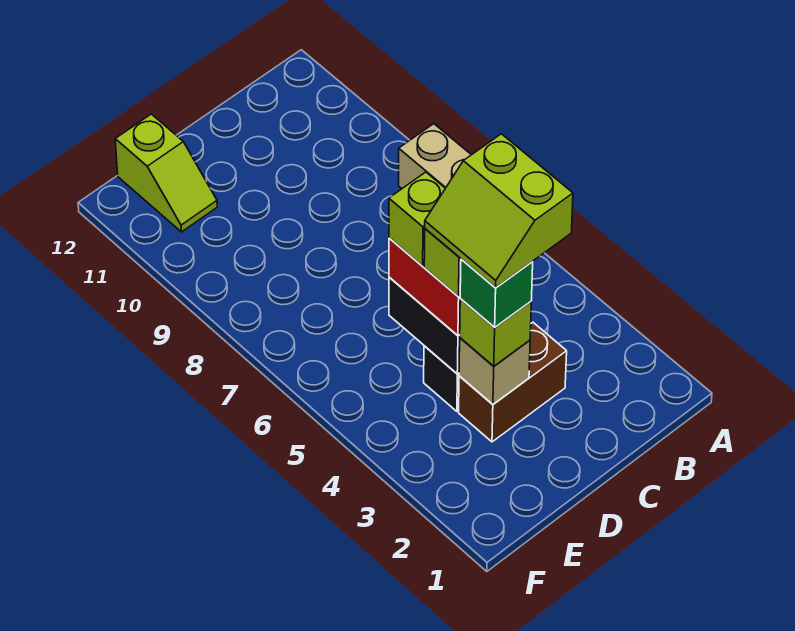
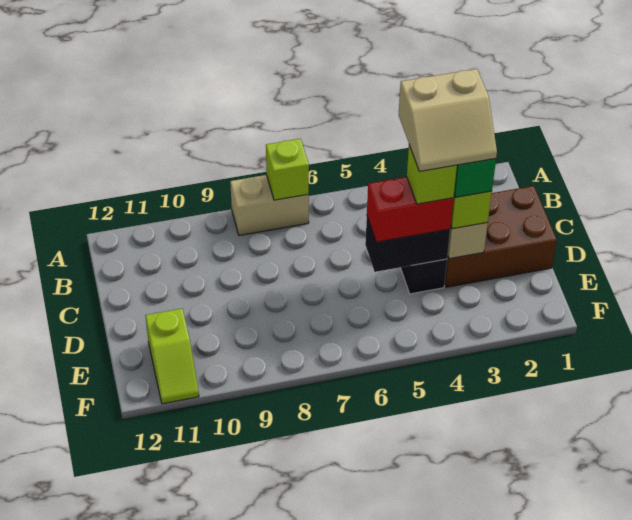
brown brick C3:D3 level 1 -> brown brick C1:D3 level 1
lime slope C3:D4 level 5 top C -> tan slope C3:D4 level 5 top C
lime brick D5 level 4 -> lime brick A7 level 2
lime slope E11:E12 level 1 top 12 -> lime slope E11:F11 level 1 top E

